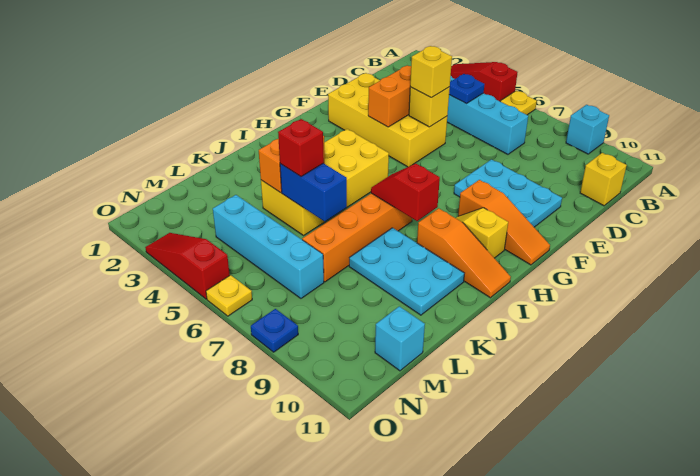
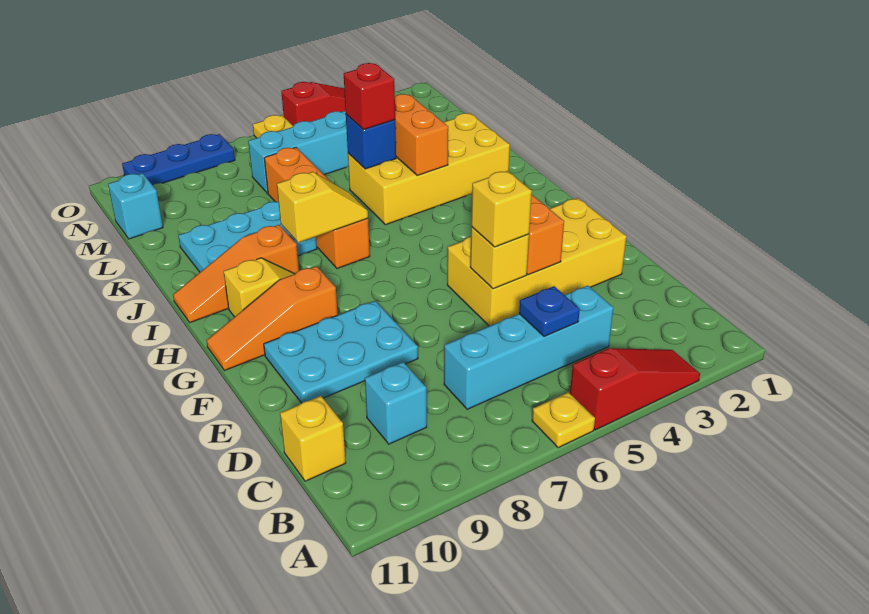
cyan brick A9 level 1 -> cyan brick C9 level 1
yellow brick H4:K5 level 1 -> yellow brick J2:K5 level 1
red slope I7:I8 level 2 top 8 -> yellow slope I7:I8 level 2 top 8
blue brick K5:K6 level 2 -> blue brick K5 level 2
blue plate O8 level 1 -> blue plate O8:O10 level 1

